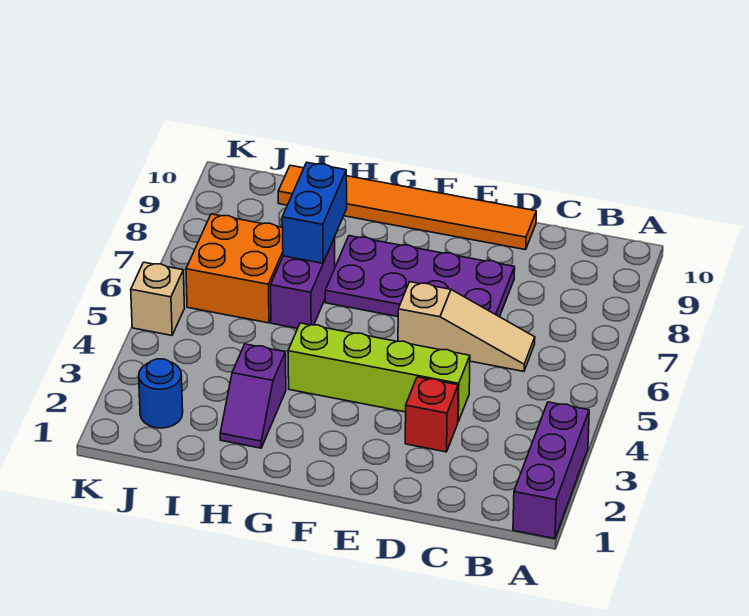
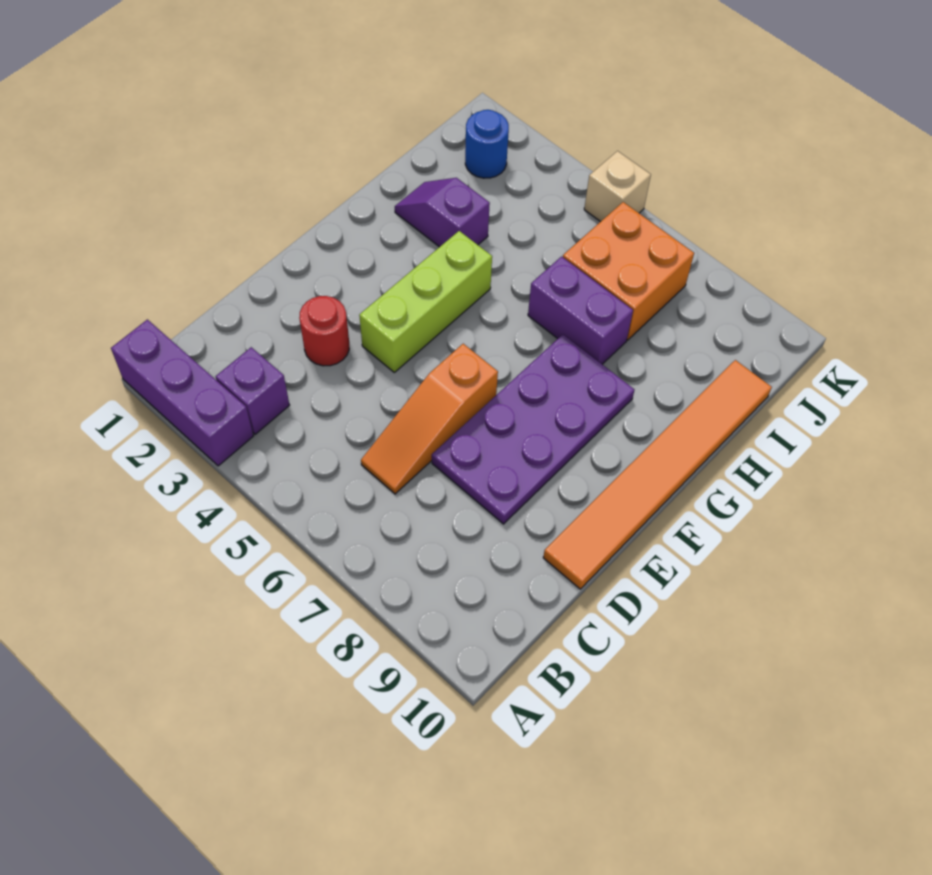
none -> purple brick B3 level 1
tan slope C6:E6 level 1 top E -> orange slope C6:E6 level 1 top E
red brick D3 level 1 -> red round brick D3 level 1
lime brick D4:G4 level 1 -> lime brick E4:G4 level 1
blue brick H7:H8 level 2 -> none

